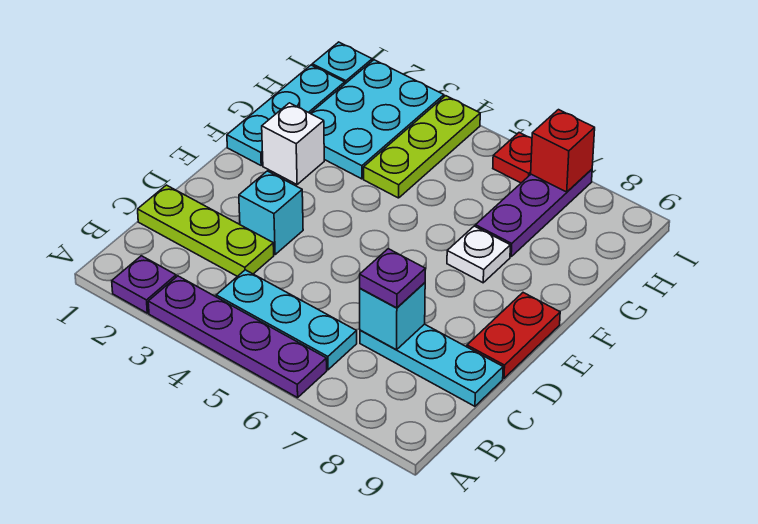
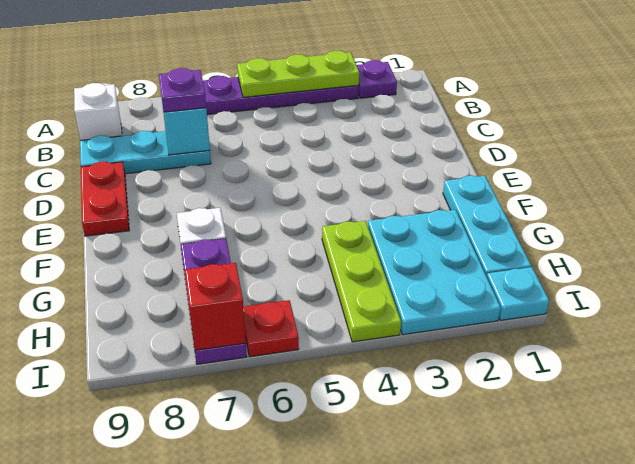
cyan plate B4:B6 level 1 -> none
lime plate C1:C3 level 1 -> lime plate A3:A5 level 2
cyan brick D3 level 1 -> none
white brick F2 level 1 -> white brick B9 level 1

